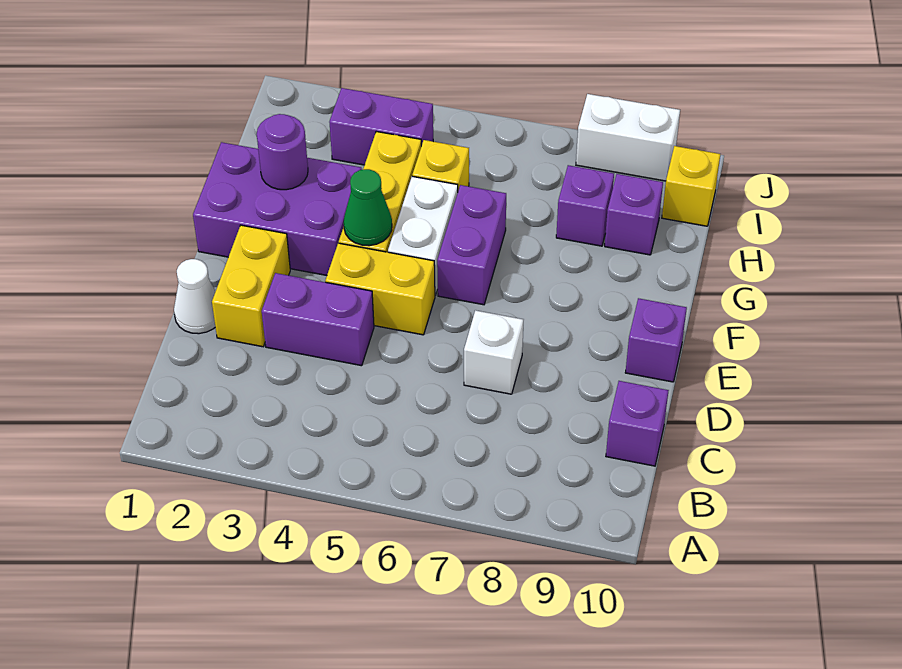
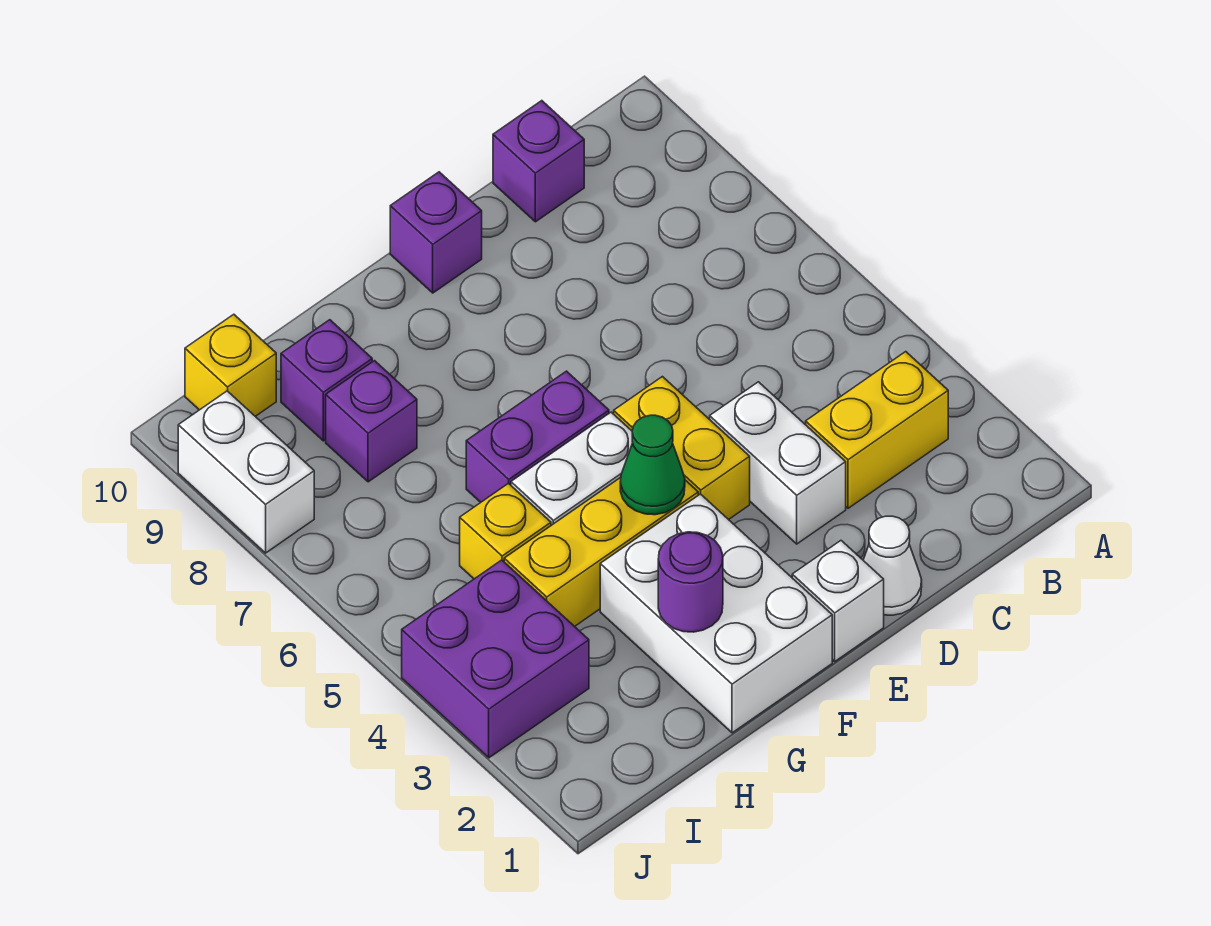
yellow brick D2:E2 level 1 -> yellow brick B3:C3 level 1
purple brick D3:D4 level 1 -> white brick D3:D4 level 1
white brick D7 level 1 -> white brick E1 level 1
purple brick F1:G3 level 1 -> white brick F1:G3 level 1
purple brick I3:I4 level 1 -> purple brick I3:J4 level 1

